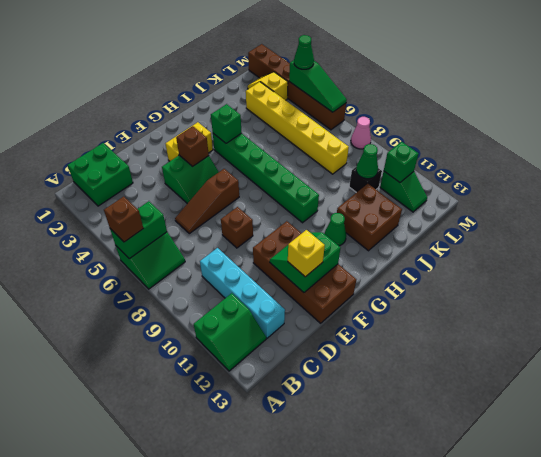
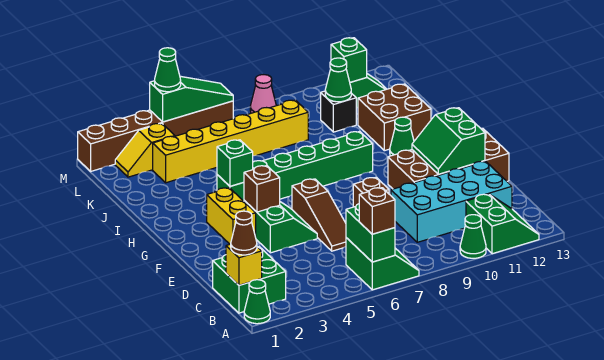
none -> green cone A1 level 1
none -> green cone A10 level 1
none -> brown cone B1 level 3
cyan brick C9:C12 level 1 -> cyan brick C9:D12 level 1
yellow brick E12 level 3 -> yellow brick B1 level 2

